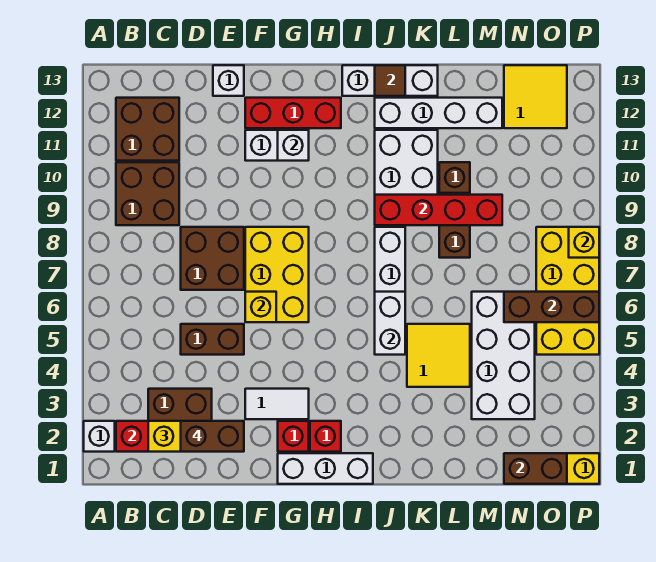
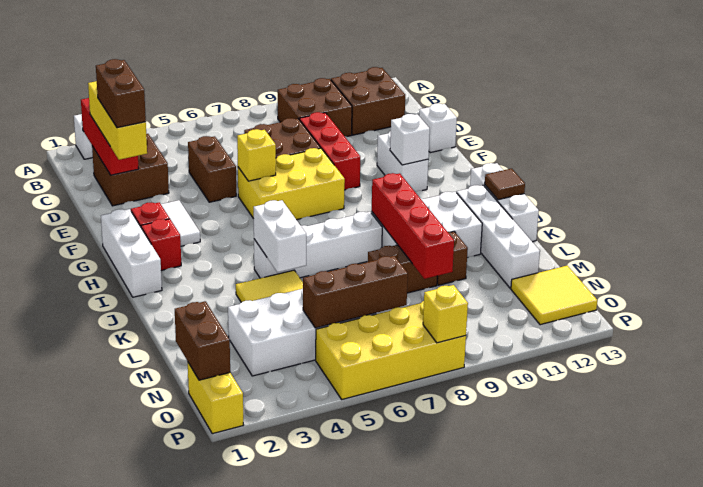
red brick F12:H12 level 1 -> red brick D9:F9 level 1
white brick J5:J6 level 2 -> white brick J5:K5 level 2
brown brick N6:P6 level 2 -> brown brick N5:N7 level 2

